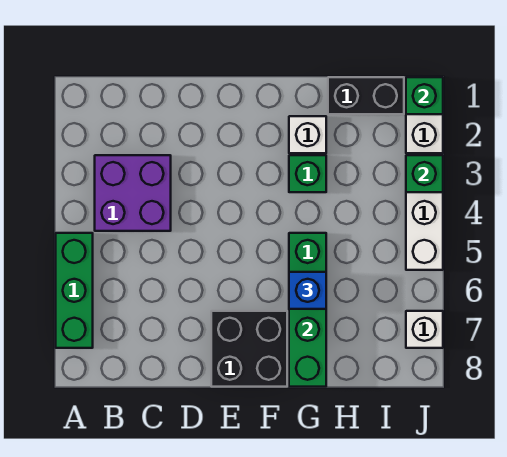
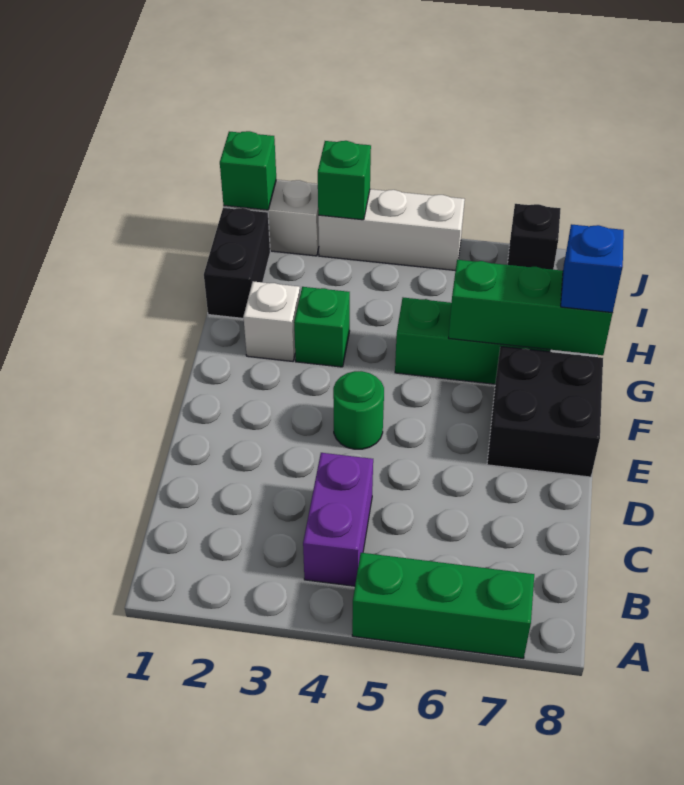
purple brick B3:C4 level 1 -> purple brick B4:C4 level 1
none -> green round brick E4 level 1
blue brick G6 level 3 -> blue brick G8 level 3
white brick J7 level 1 -> black brick J7 level 1

